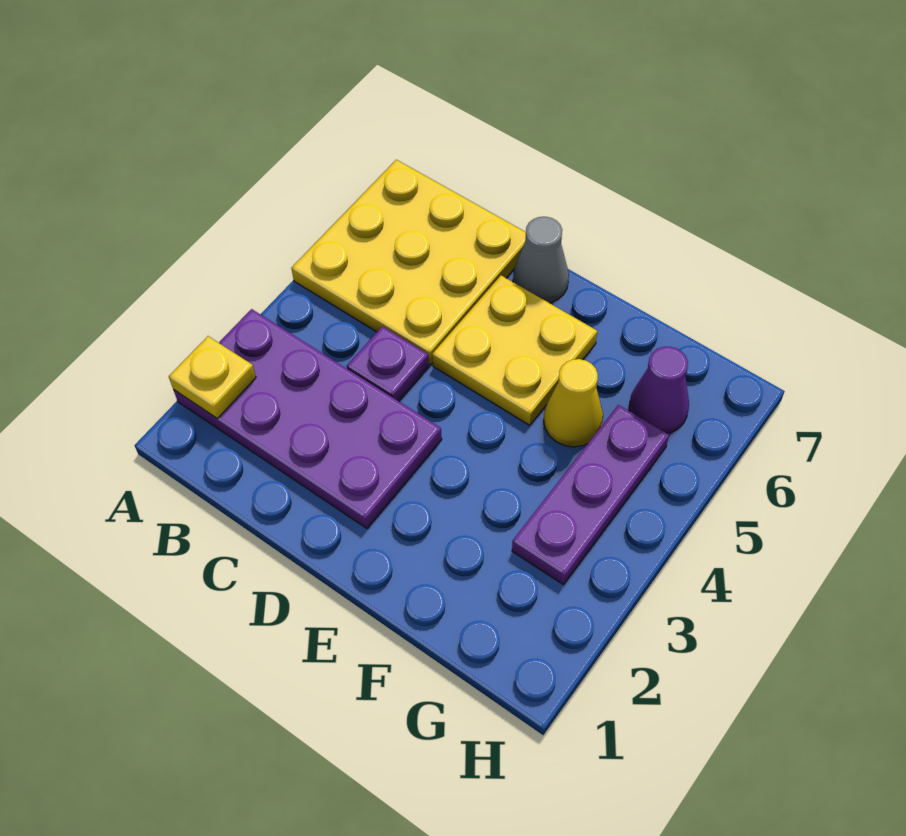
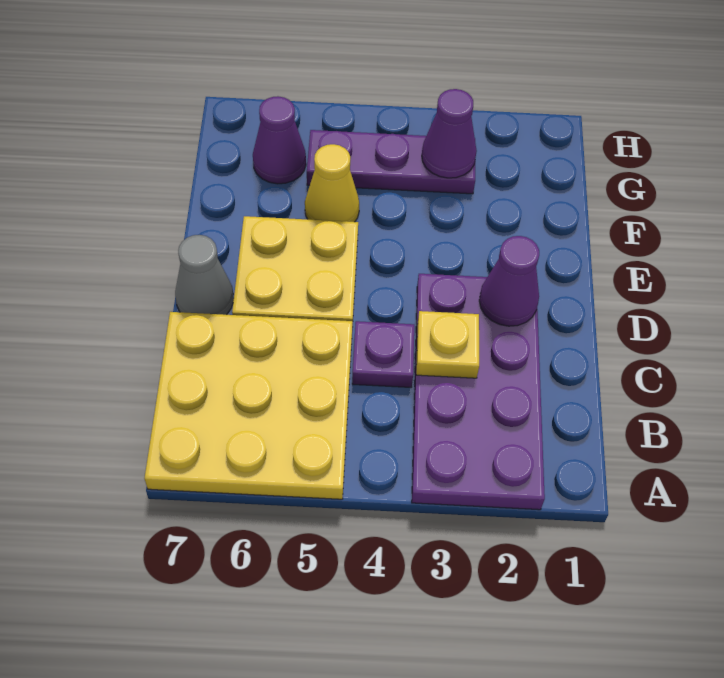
yellow plate A2 level 2 -> yellow plate C3 level 2
none -> purple cone D2 level 2
none -> purple cone G3 level 2

